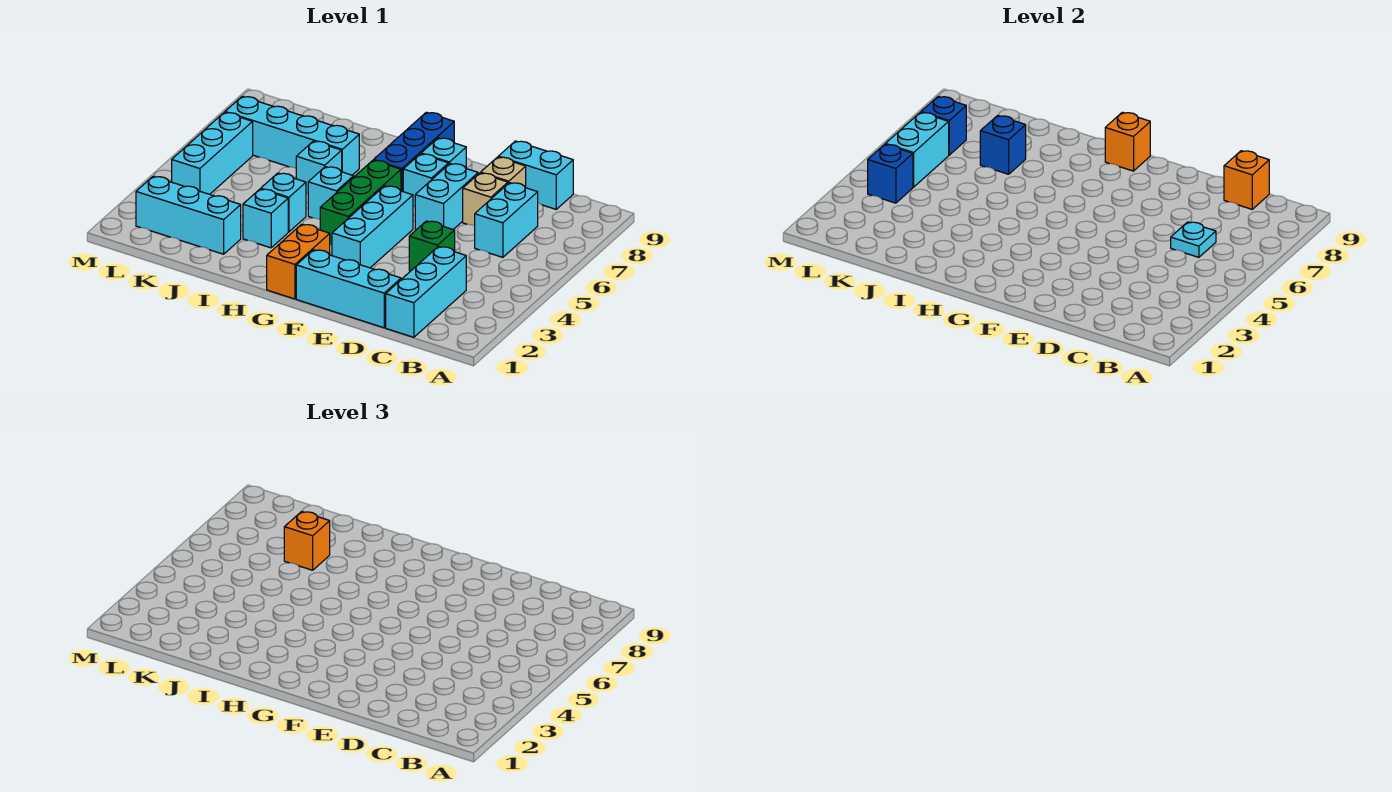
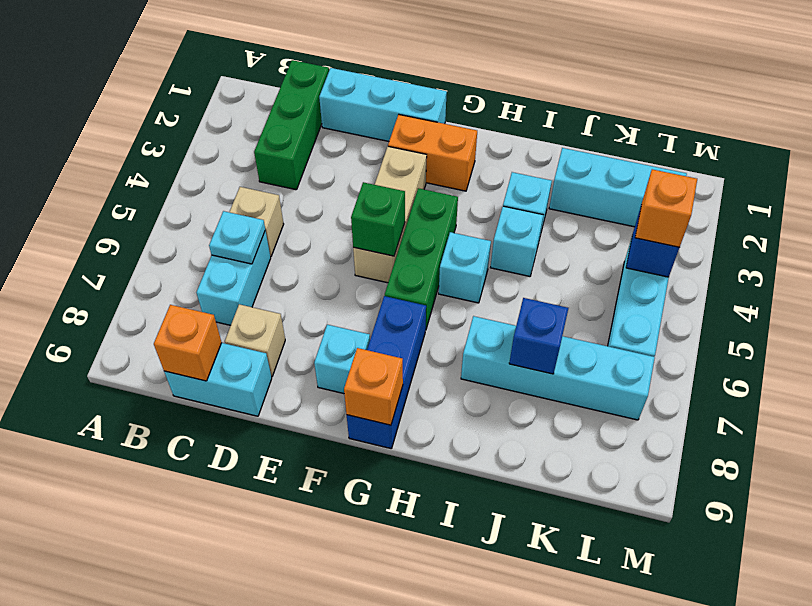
cyan brick C1:C3 level 1 -> green brick C1:C3 level 1
green brick D4 level 1 -> green brick F5 level 2
tan brick D7 level 1 -> tan brick C5 level 1
cyan brick E6:E7 level 1 -> none
cyan brick F3:F5 level 1 -> tan brick F3:F5 level 1
cyan brick F7 level 1 -> none
orange brick G1:G2 level 1 -> orange brick F2:G2 level 1
cyan brick I6 level 1 -> none
orange brick J7 level 3 -> orange brick L4 level 3
cyan brick L5:L6 level 2 -> none
blue brick L7 level 2 -> none

